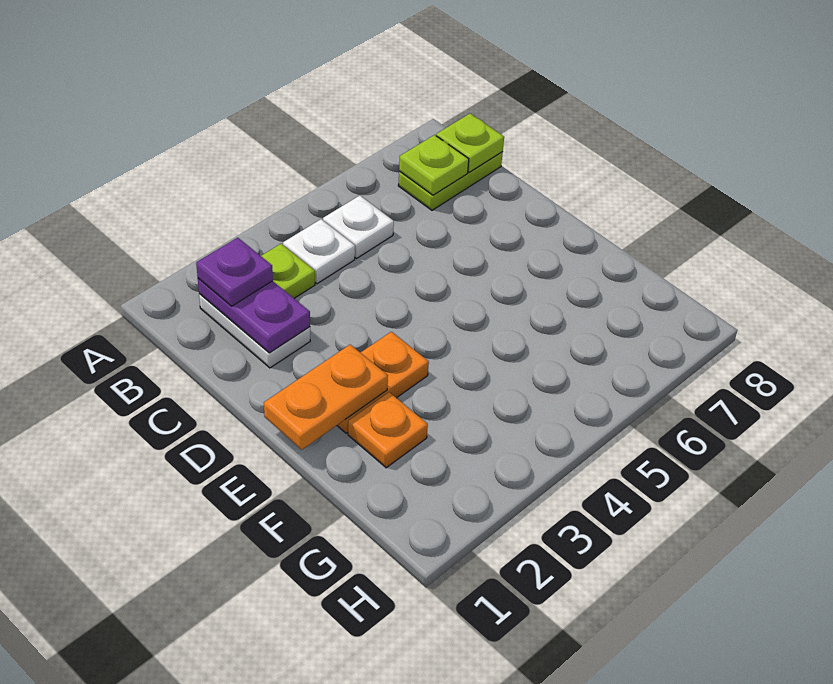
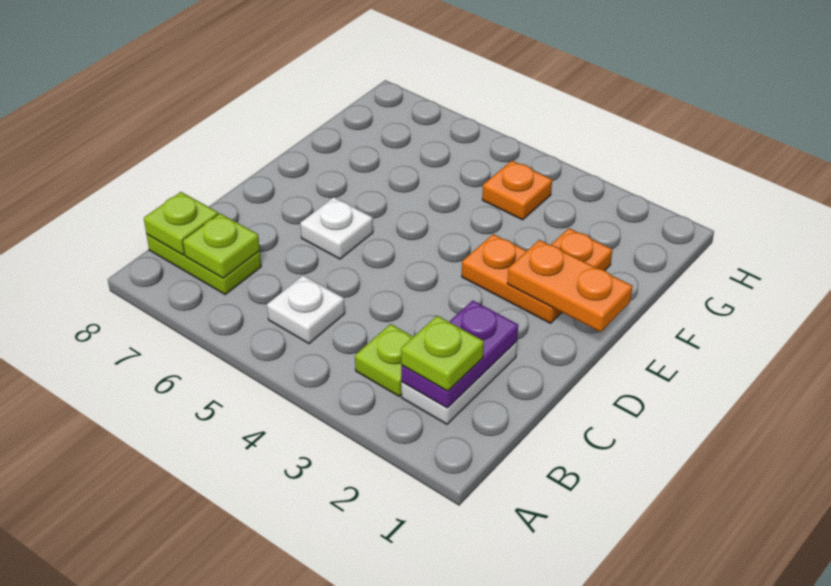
purple plate B2 level 3 -> lime plate B2 level 3
white plate B4 level 1 -> white plate D6 level 1
none -> orange plate G4 level 1

